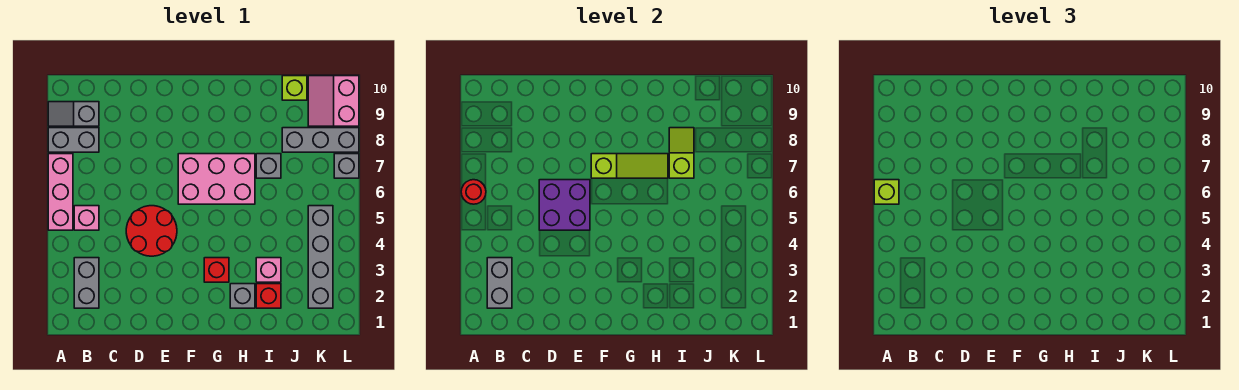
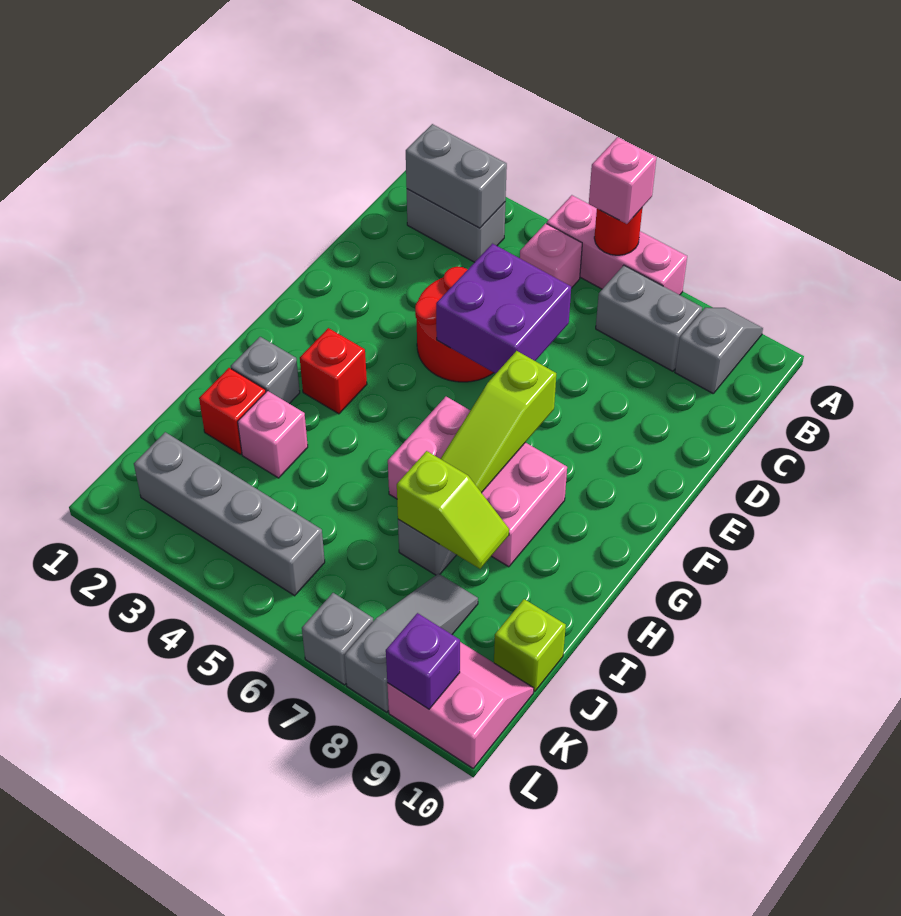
lime brick A6 level 3 -> pink brick A6 level 3
grey brick A8:B8 level 1 -> grey brick B7:B8 level 1
pink brick F6:H7 level 1 -> pink brick G6:H8 level 1
grey brick J8:L8 level 1 -> grey slope J8:L8 level 1 top L
none -> purple brick L9 level 2

